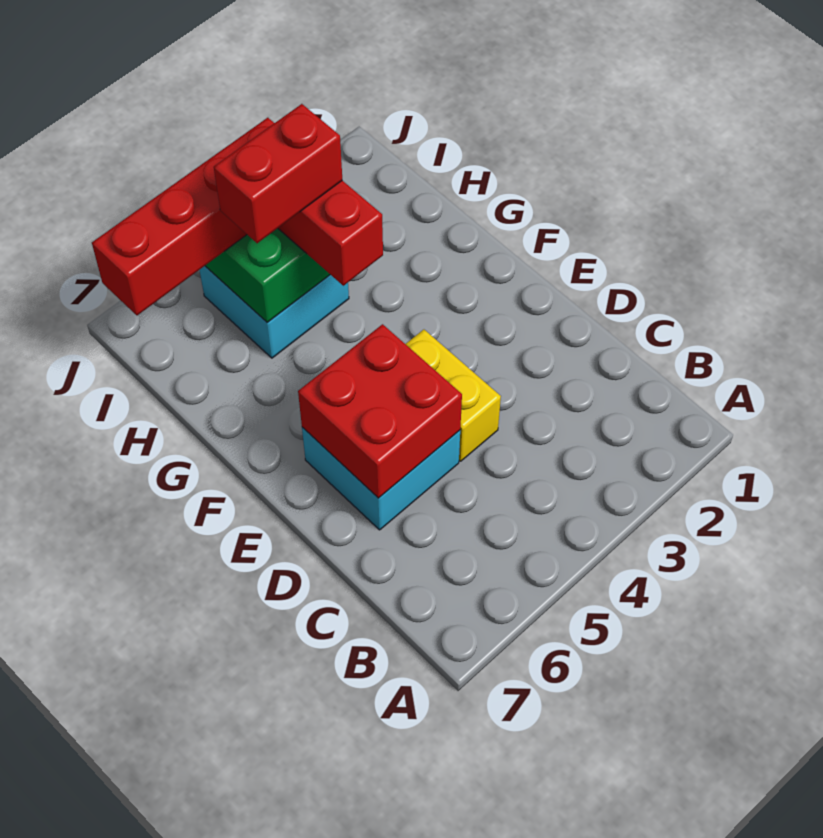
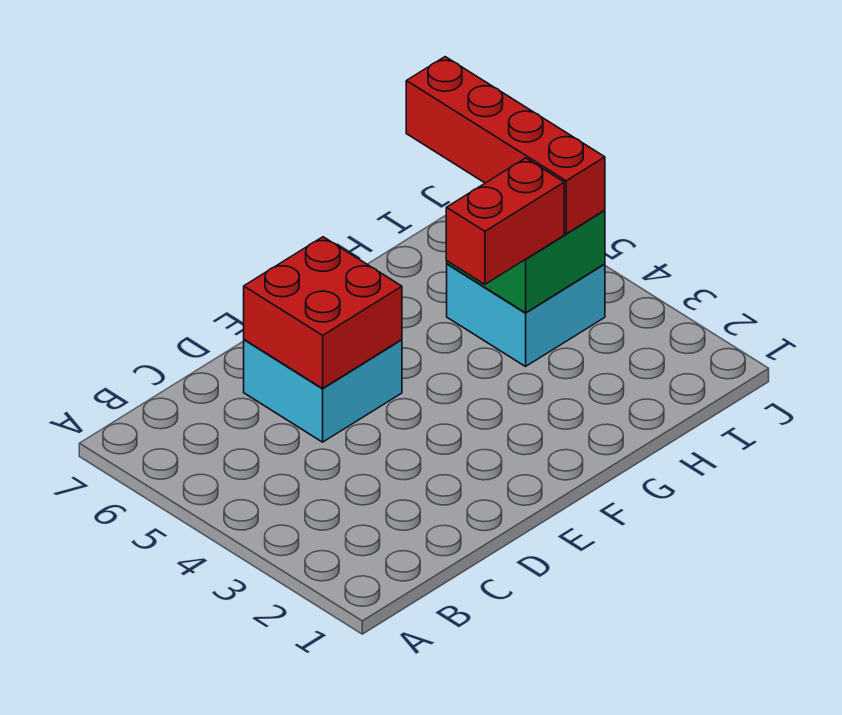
yellow brick D4:E4 level 1 -> none
red brick H4:H5 level 4 -> none

